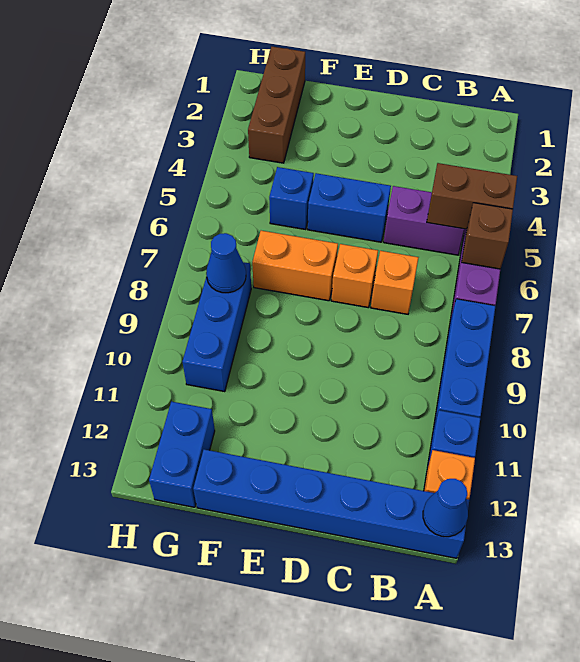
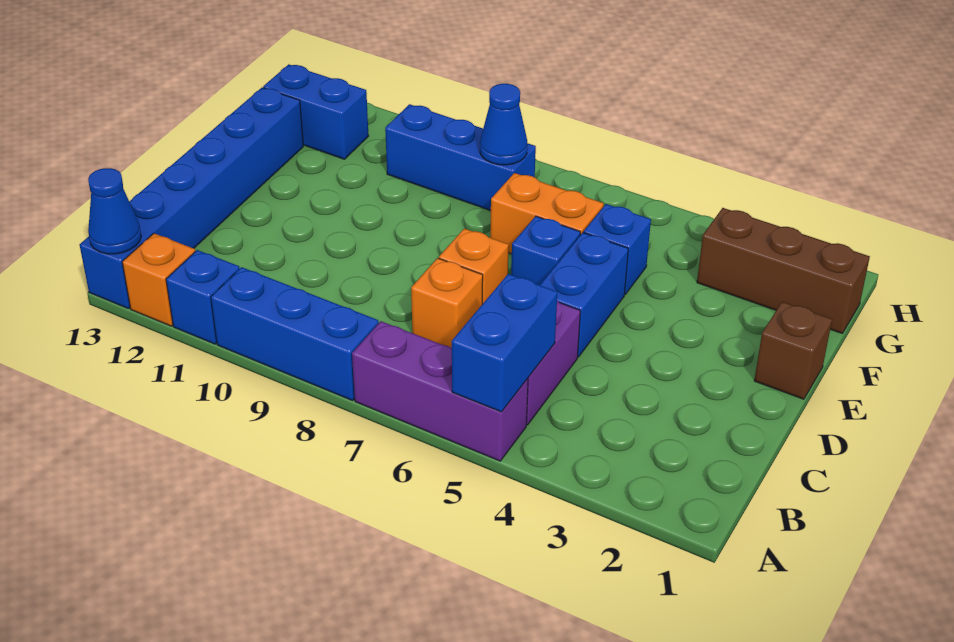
brown brick A5:B5 level 2 -> blue brick A5:B5 level 2
brown brick A6 level 2 -> brown brick E1 level 1
none -> blue brick E6 level 1
orange brick E7:F7 level 1 -> orange brick F6:F7 level 1

